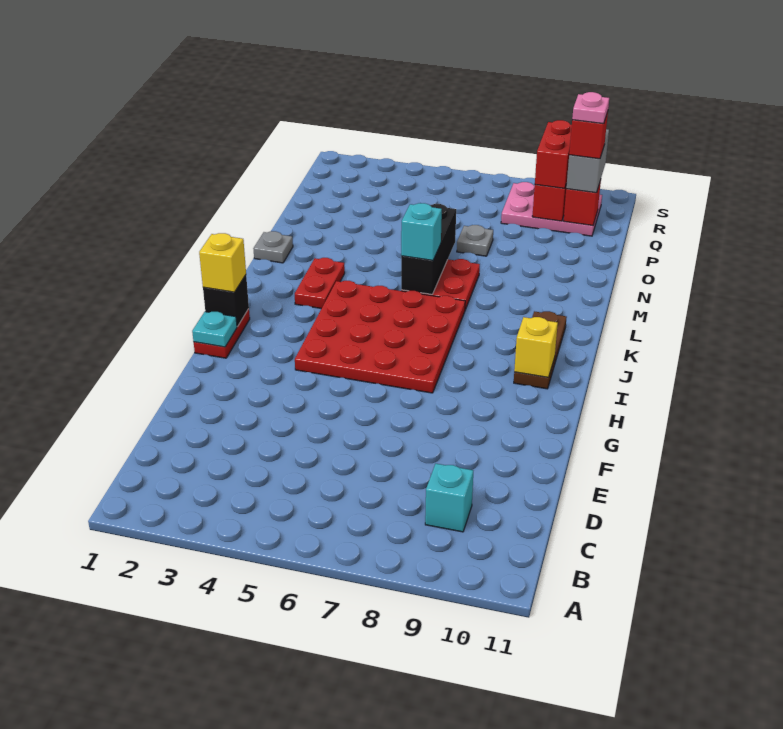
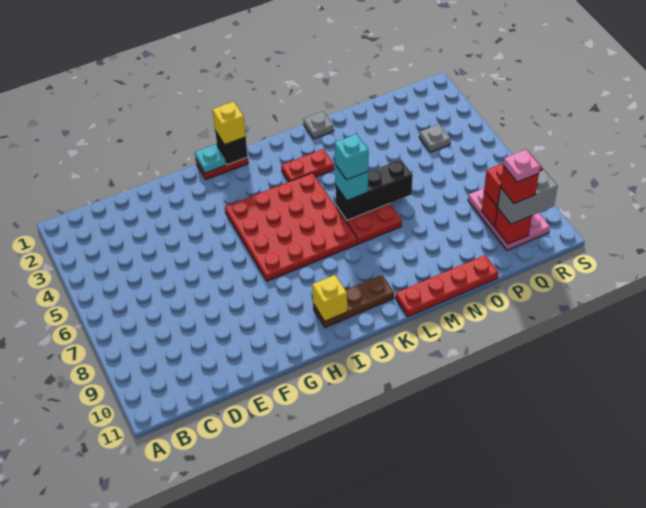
cyan brick C9 level 1 -> cyan brick L6 level 4
none -> red plate L11:O11 level 1
grey plate O7 level 1 -> grey plate Q4 level 1

